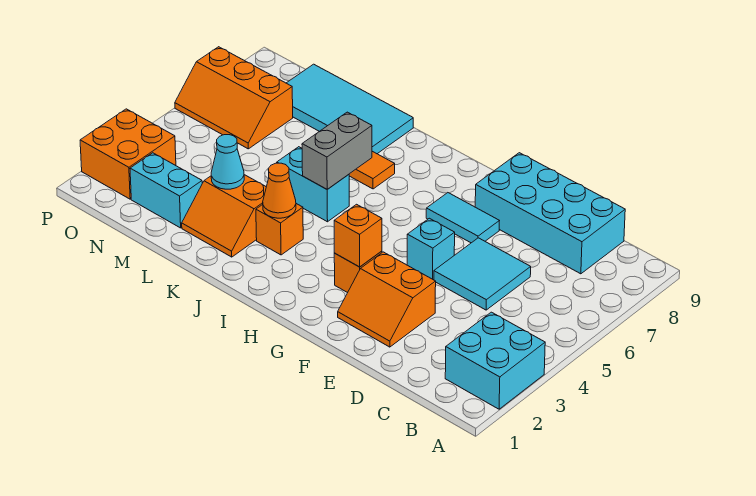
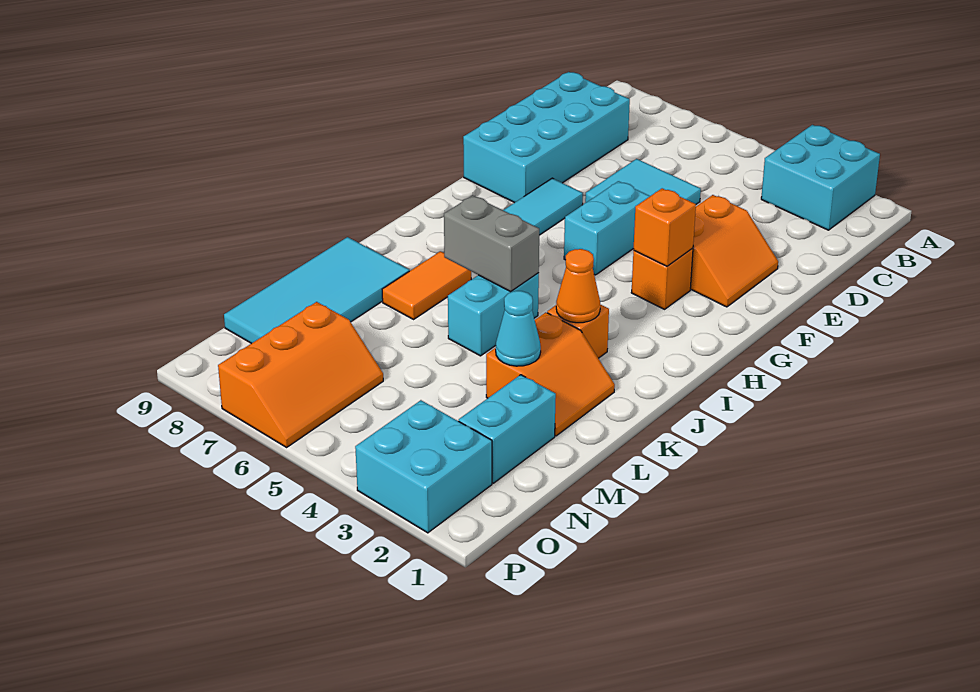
cyan brick F5 level 1 -> cyan brick F5:G5 level 1
orange brick O2:P3 level 1 -> cyan brick O2:P3 level 1

